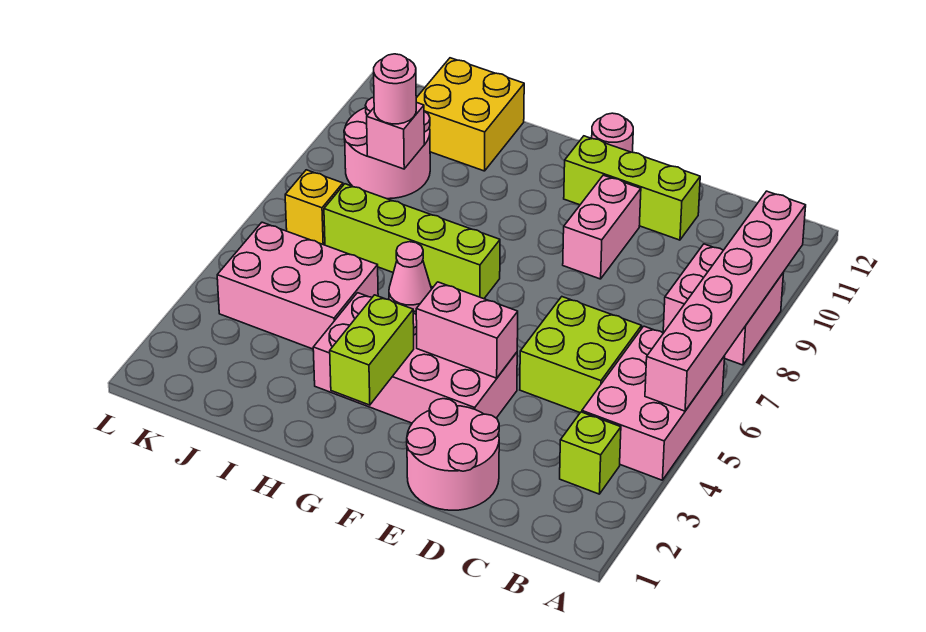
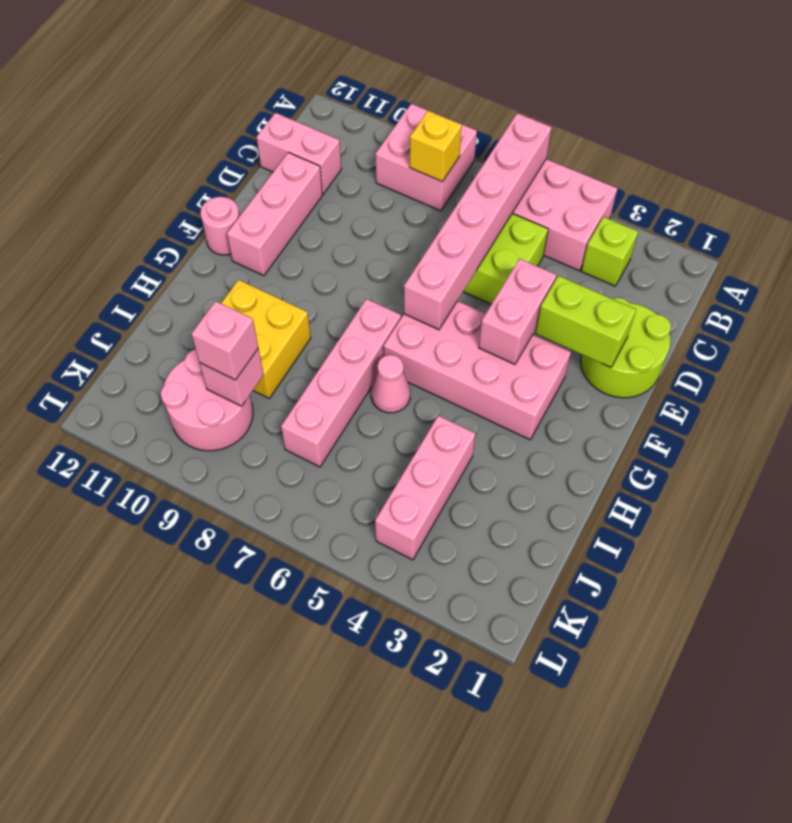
pink brick A5:A10 level 2 -> pink brick A6:F6 level 2
pink round brick D1:E2 level 1 -> lime round brick D1:E2 level 1
lime brick D11:F11 level 1 -> pink brick D11:F11 level 1
pink brick E3:H4 level 1 -> pink brick F3:G6 level 1
pink brick E9:E10 level 1 -> pink brick C11:C12 level 1
lime brick G2:G3 level 2 -> lime brick E2:E3 level 2
lime brick G7:J7 level 1 -> pink brick G7:J7 level 1
pink brick I4:K5 level 1 -> pink brick I4:K4 level 1
yellow brick I11:J12 level 1 -> yellow brick H9:I10 level 1
pink round brick J9 level 3 -> pink brick J9 level 3
yellow brick K7 level 1 -> yellow brick B8 level 2

